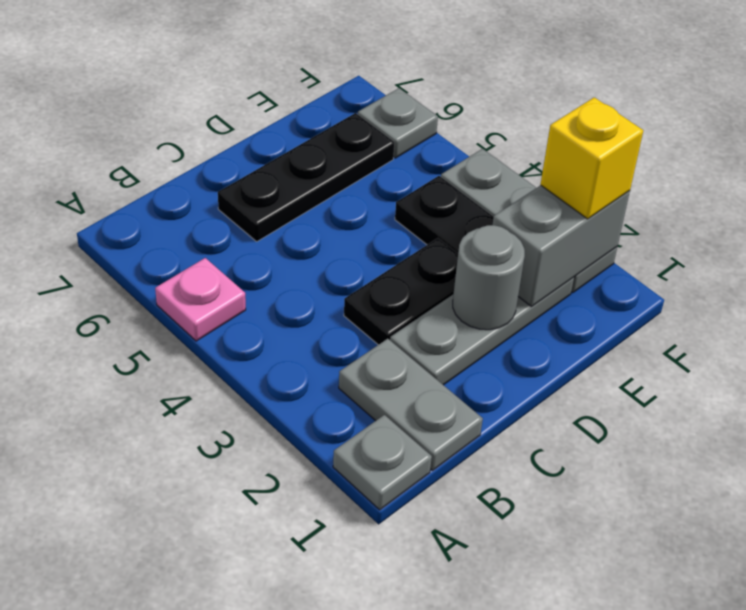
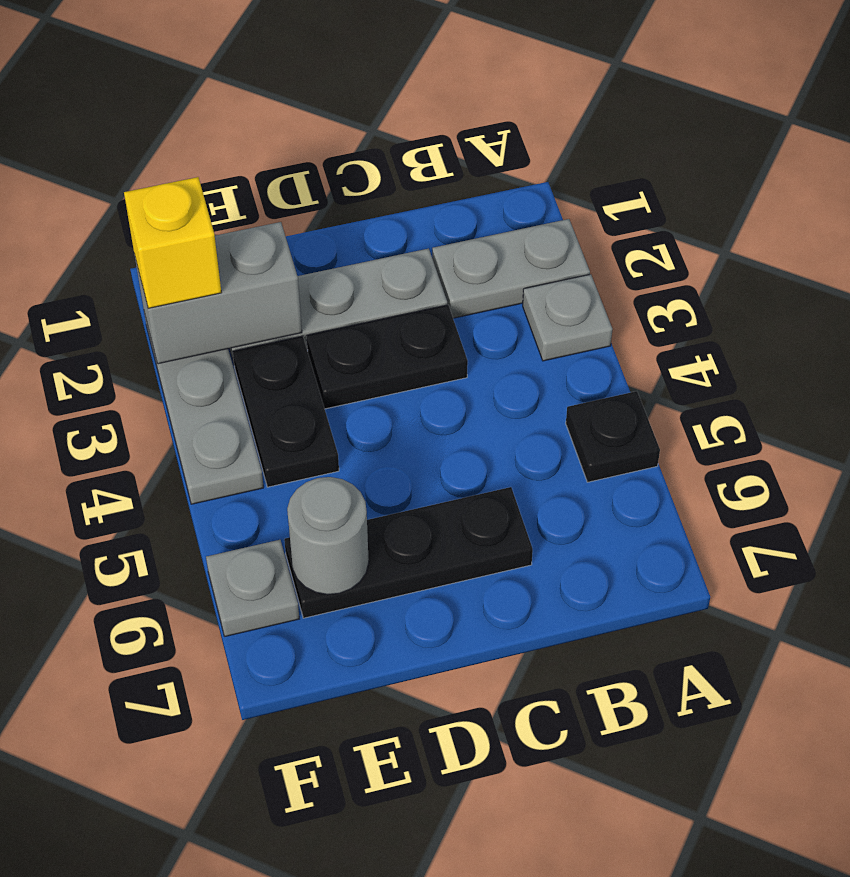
grey plate A1 level 1 -> grey plate A3 level 1
pink plate A5 level 1 -> black plate A5 level 1
grey plate B1:B2 level 1 -> grey plate A2:B2 level 1
grey round brick D2 level 2 -> grey round brick E6 level 2

